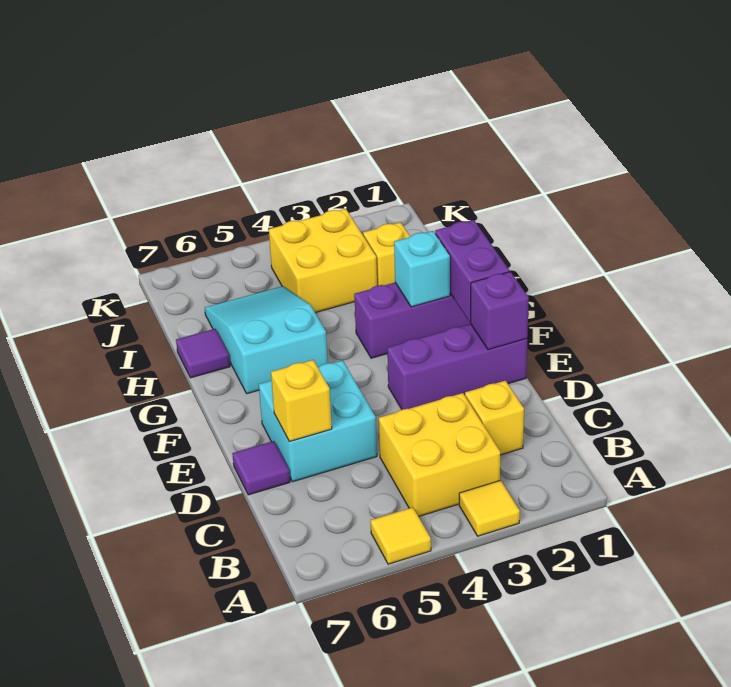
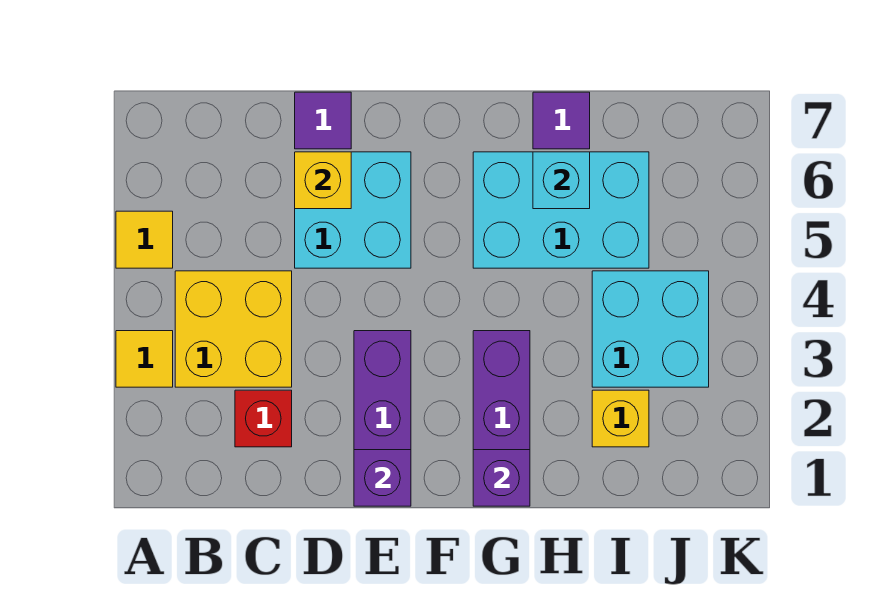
yellow brick C2 level 1 -> red brick C2 level 1
purple brick F1:G1 level 2 -> purple brick G1 level 2
cyan brick G2 level 2 -> cyan brick H6 level 2
cyan slope G5:I6 level 1 top G -> cyan brick G5:I6 level 1
yellow brick I3:J4 level 1 -> cyan brick I3:J4 level 1

